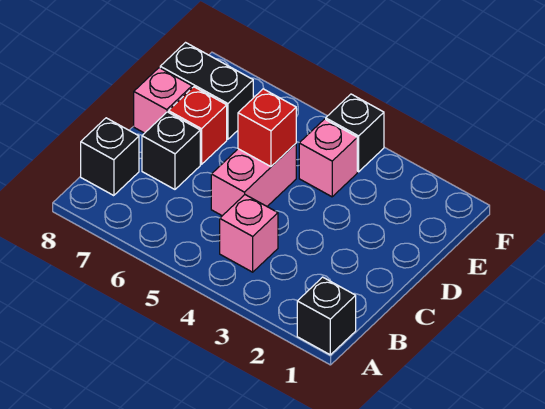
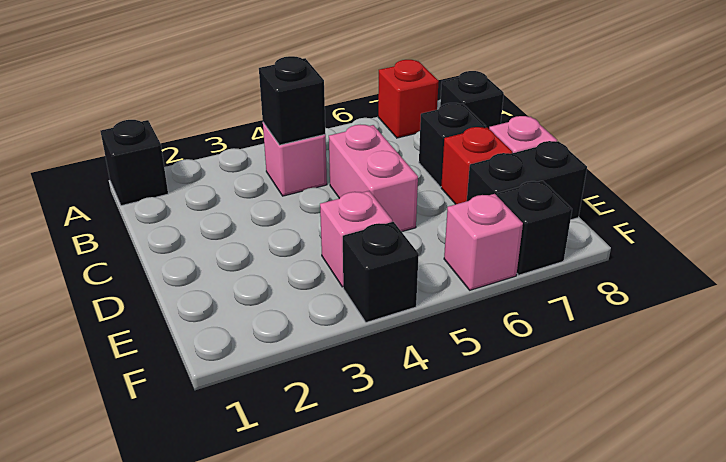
none -> black brick B4 level 2
red brick D5 level 2 -> red brick A7 level 1
none -> pink brick F6 level 1
none -> black brick F7 level 1

